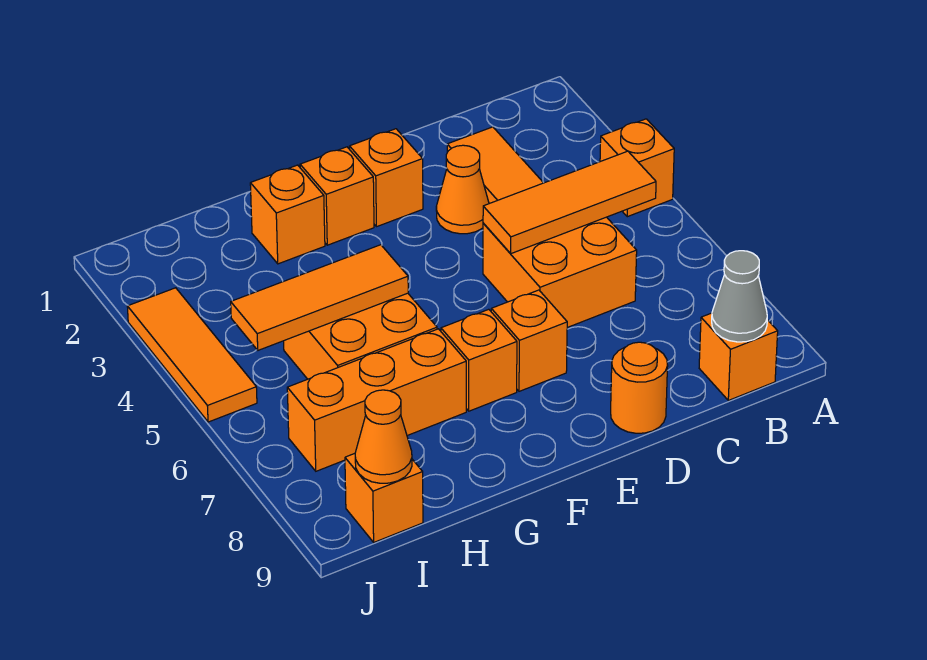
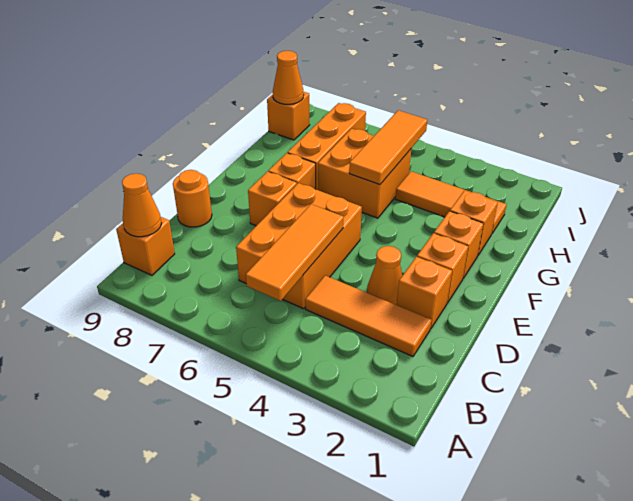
orange brick A4 level 1 -> orange brick D2 level 1
grey cone B9 level 2 -> orange cone B9 level 2
orange brick C5:D6 level 1 -> orange brick C5:E6 level 1
orange tile J3:J5 level 1 -> orange tile H2:H4 level 1

